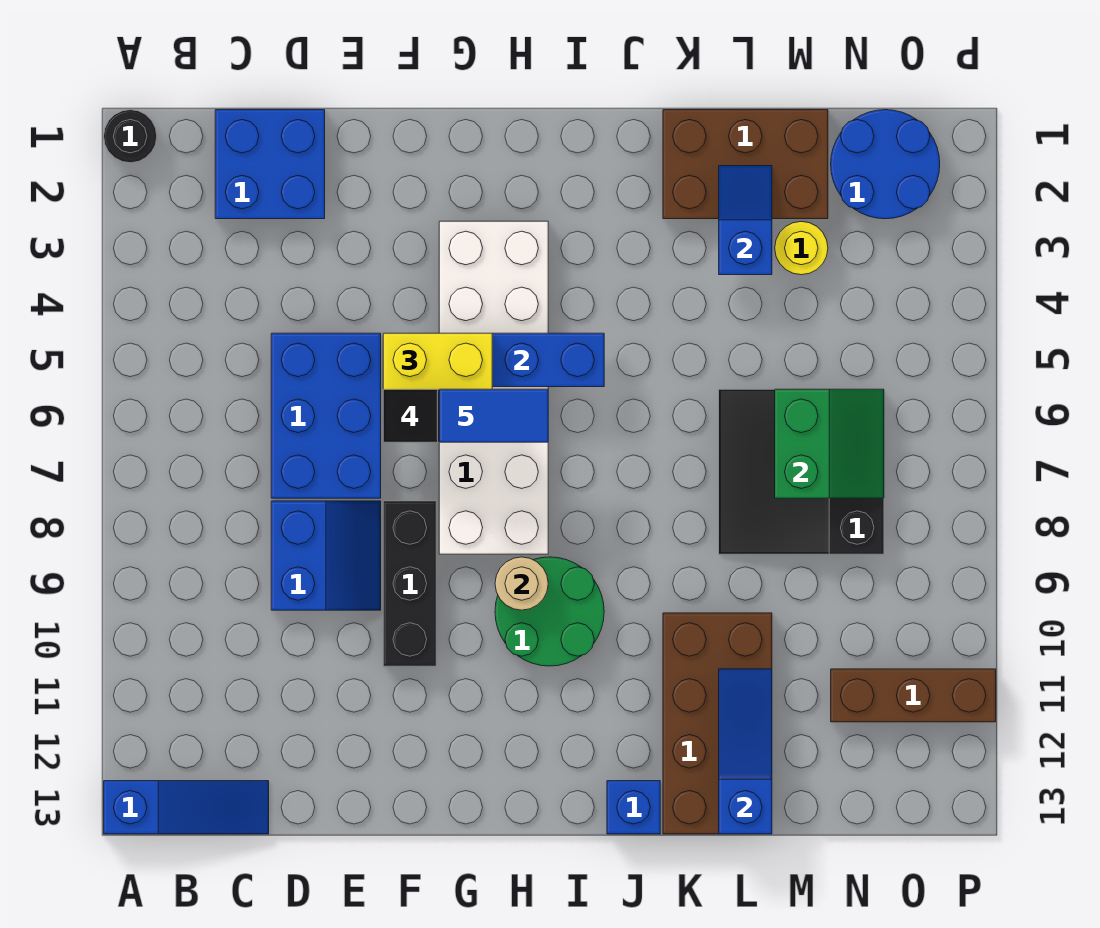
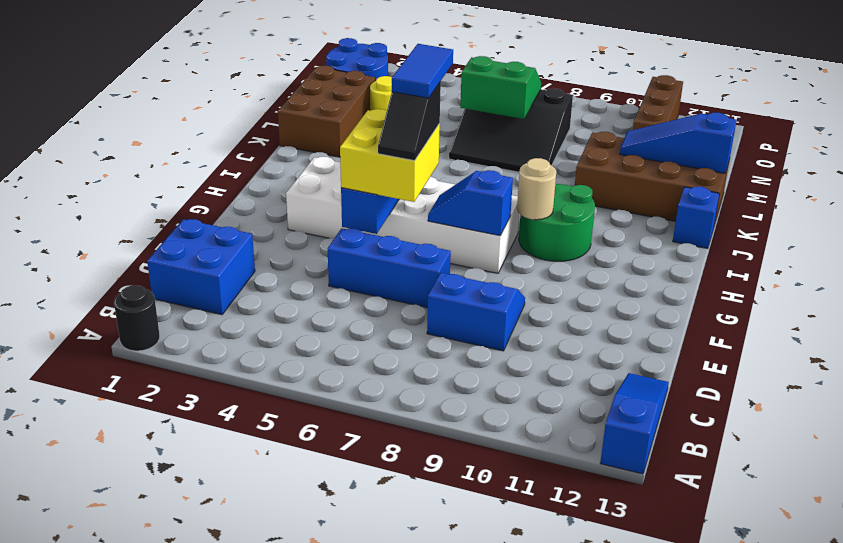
blue brick D5:E7 level 1 -> blue brick E5:E7 level 1
black brick F8:F10 level 1 -> none
blue slope L2:L3 level 2 top 3 -> blue slope G7:G8 level 2 top 8

